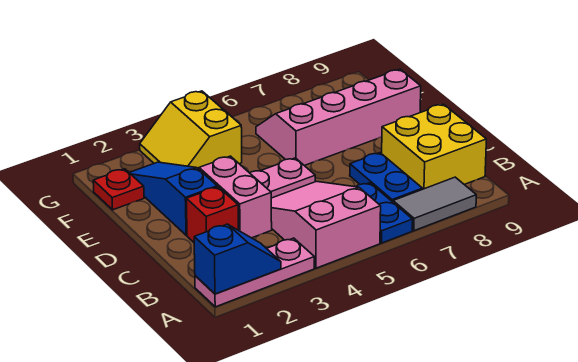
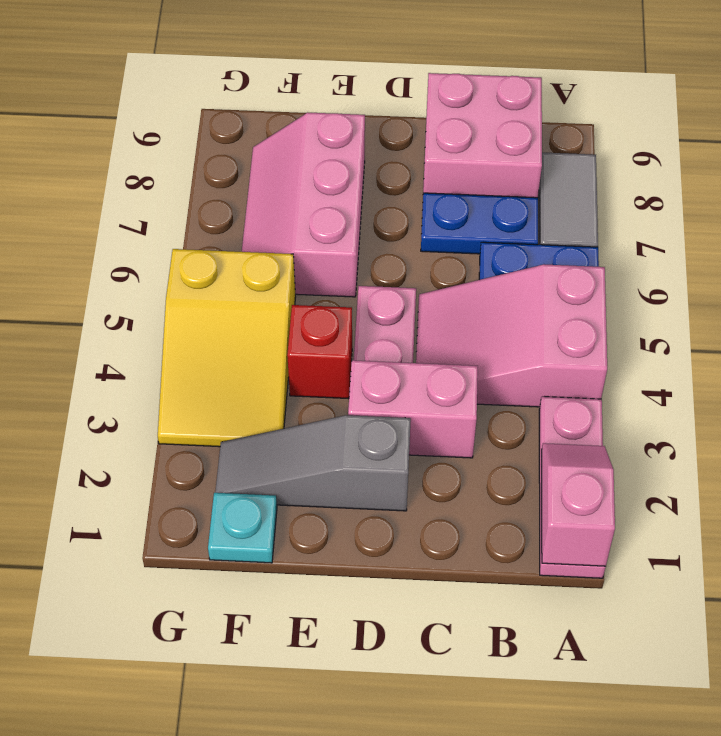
blue slope A1:A2 level 2 top 1 -> pink slope A1:A2 level 2 top 1
yellow brick B8:C9 level 1 -> pink brick B8:C9 level 1
red brick C2 level 1 -> red brick E4 level 1
blue slope D2:F2 level 1 top D -> grey slope D2:F2 level 1 top D
pink slope E6:F9 level 1 top E -> pink slope E6:F8 level 1 top E
red plate F1 level 1 -> cyan plate F1 level 1
yellow slope F3:G4 level 1 top 4 -> yellow slope F3:G5 level 1 top 5

